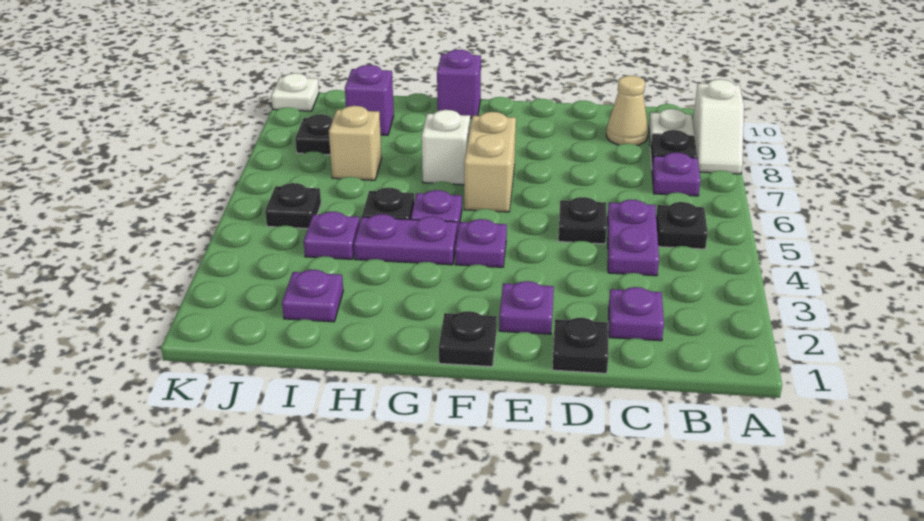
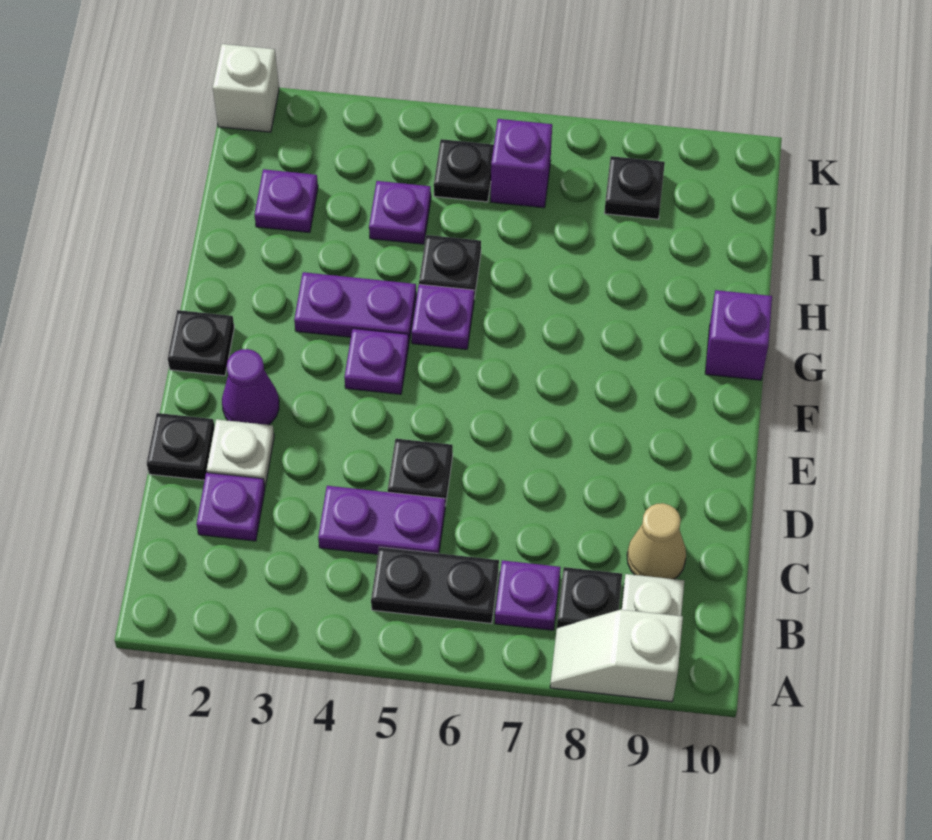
black plate B5 level 1 -> black plate B5:B6 level 1
purple plate E2 level 1 -> purple cone E2 level 1
tan brick F6:F7 level 1 -> none
purple plate G4:H4 level 1 -> purple plate G3:G4 level 1
white brick G7 level 1 -> white brick K1 level 1
tan brick I7 level 1 -> none
purple brick I9 level 1 -> purple brick J6 level 1
white plate K10 level 1 -> white plate D2 level 1

